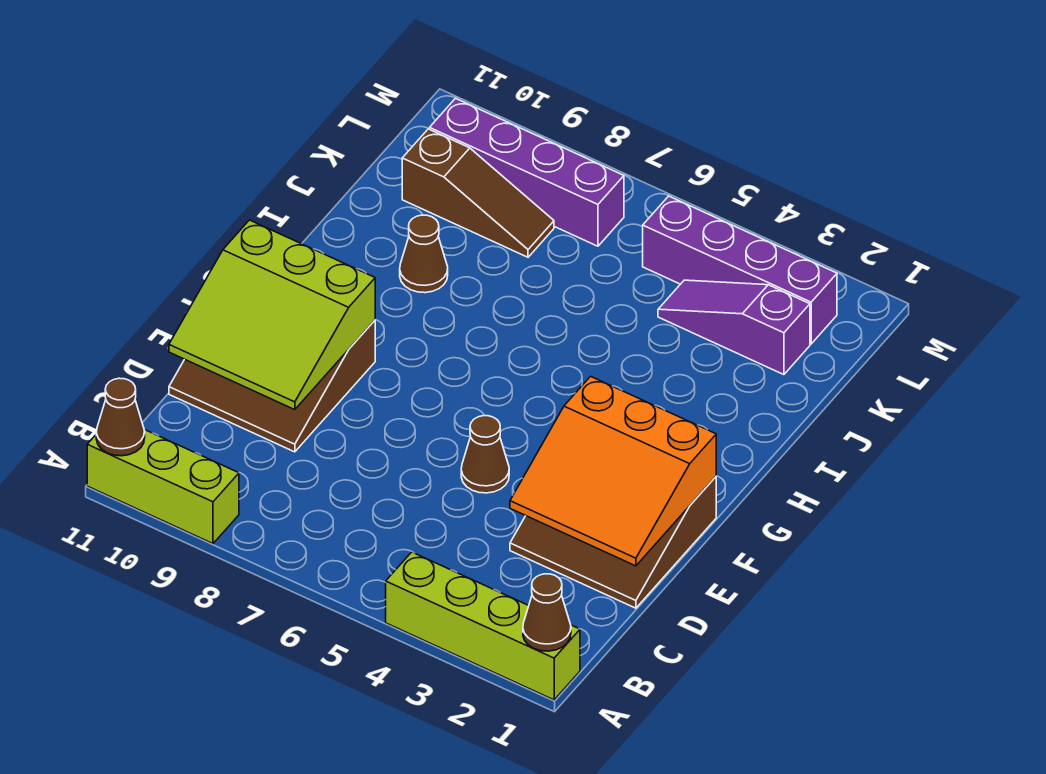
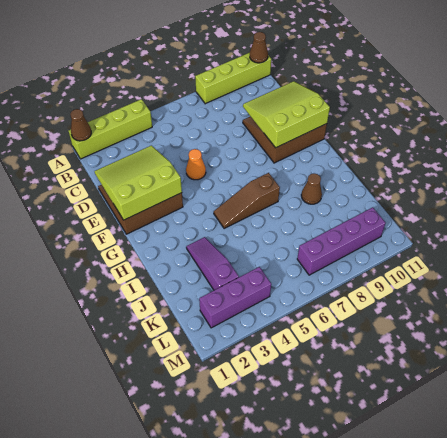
lime brick A9:A11 level 1 -> lime brick A8:A11 level 1
orange slope D1:F3 level 2 top F -> lime slope D1:F3 level 2 top F
brown cone E5 level 1 -> orange cone E5 level 1
purple slope K2:K4 level 1 top 2 -> purple slope I3:K3 level 1 top K
brown slope K8:K10 level 1 top 10 -> brown slope H5:H7 level 1 top 7
purple brick L2:L5 level 1 -> purple brick L2:L4 level 1

